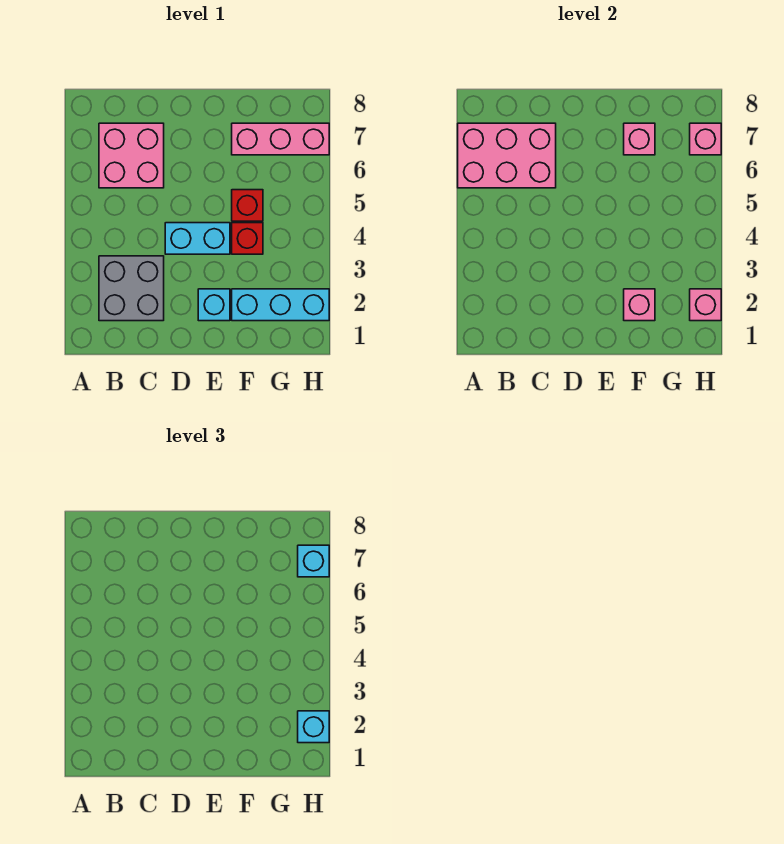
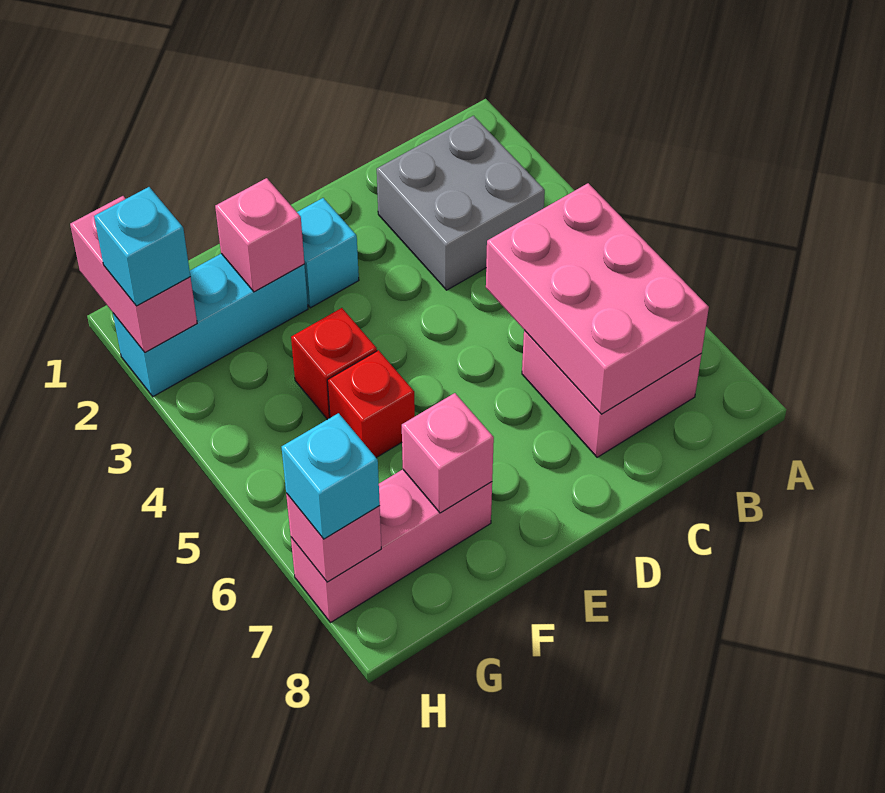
pink brick A6:C7 level 2 -> pink brick B5:C7 level 2
cyan brick D4:E4 level 1 -> none
pink brick H2 level 2 -> pink brick H1:H2 level 2

